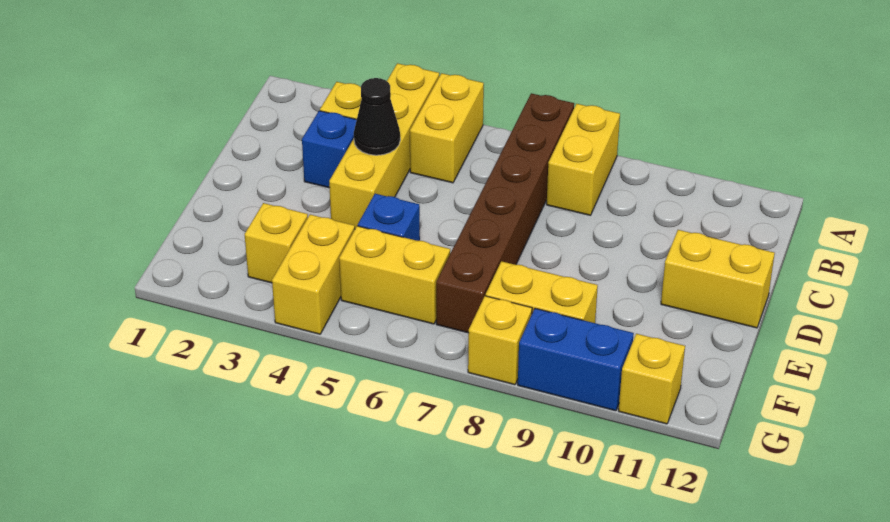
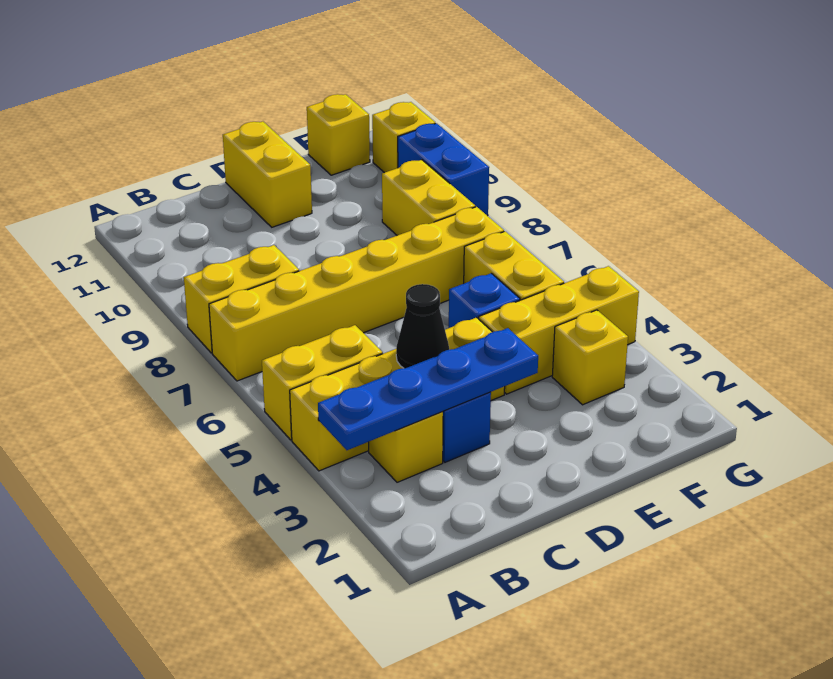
none -> blue plate A3:D3 level 2
brown brick A7:F7 level 1 -> yellow brick A7:F7 level 1
yellow brick F4:G4 level 1 -> yellow brick E4:G4 level 1
yellow brick G8 level 1 -> yellow brick F12 level 1

